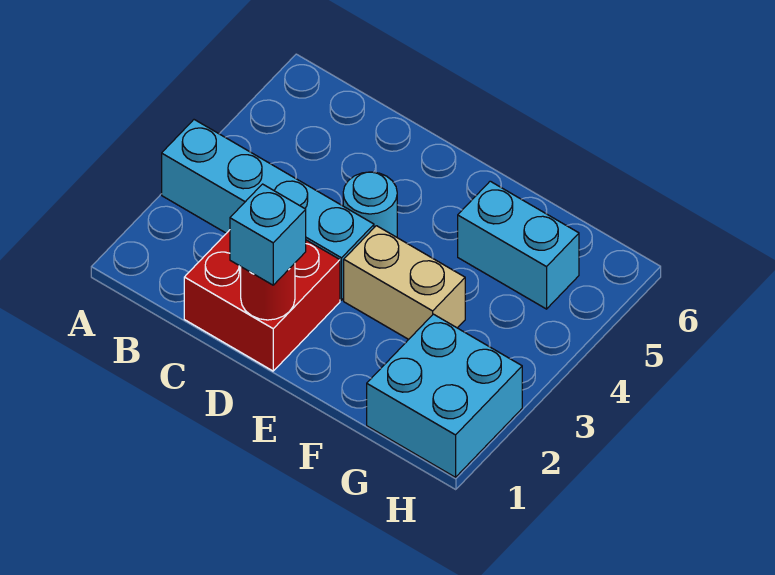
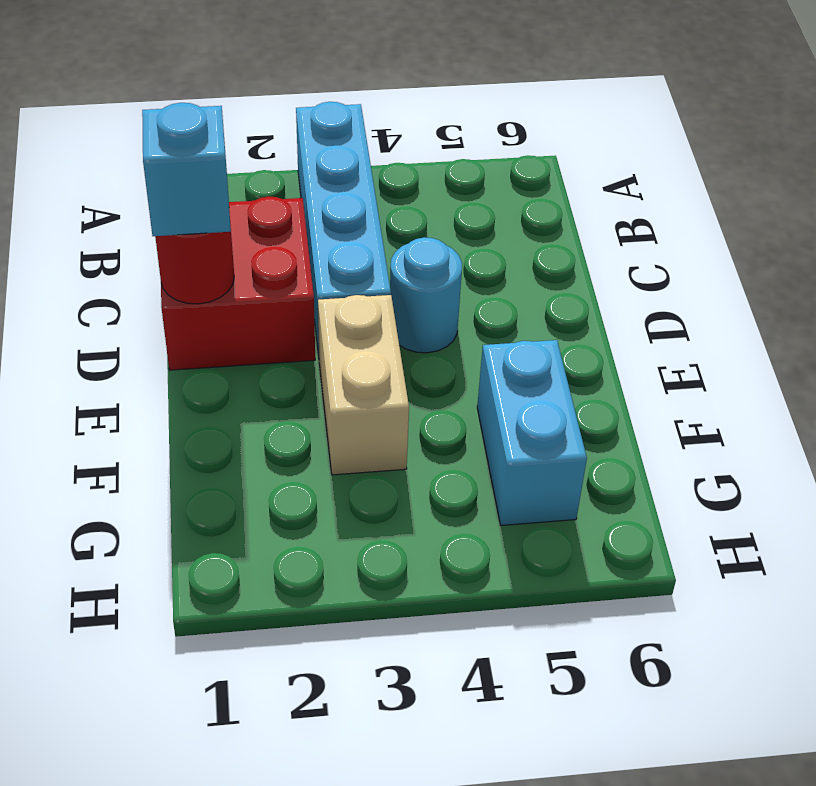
cyan brick G1:H2 level 1 -> none

